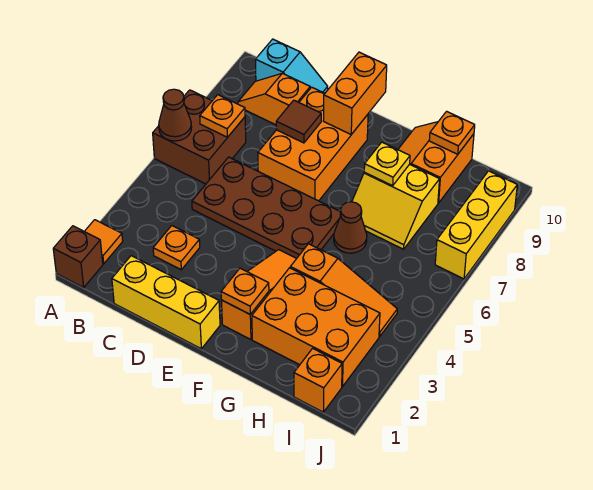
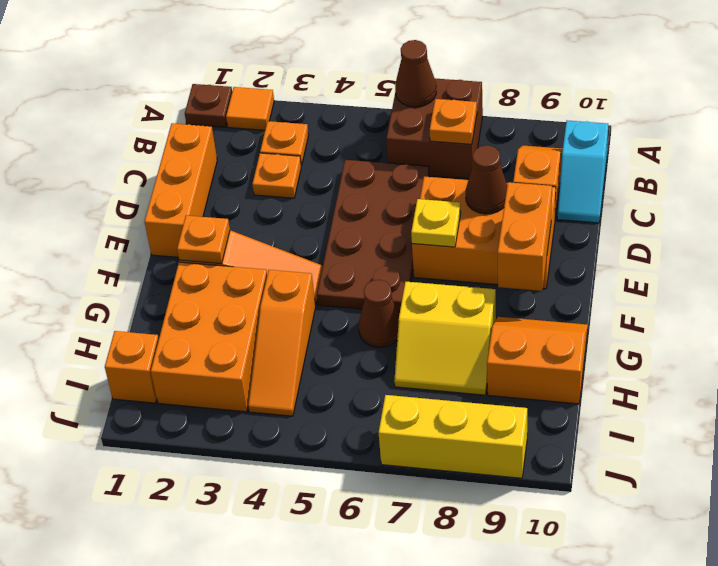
brown brick A1 level 1 -> brown plate A1 level 1
yellow brick C1:E1 level 1 -> orange brick C1:E1 level 1
brown tile D8 level 2 -> brown cone D8 level 2
orange brick E9:E10 level 2 -> orange brick E9:F9 level 2
yellow slope G7:H8 level 1 top 8 -> yellow slope G7:H8 level 1 top G
yellow plate G8 level 2 -> yellow plate E7 level 2
orange plate H10 level 2 -> orange plate B3 level 1

